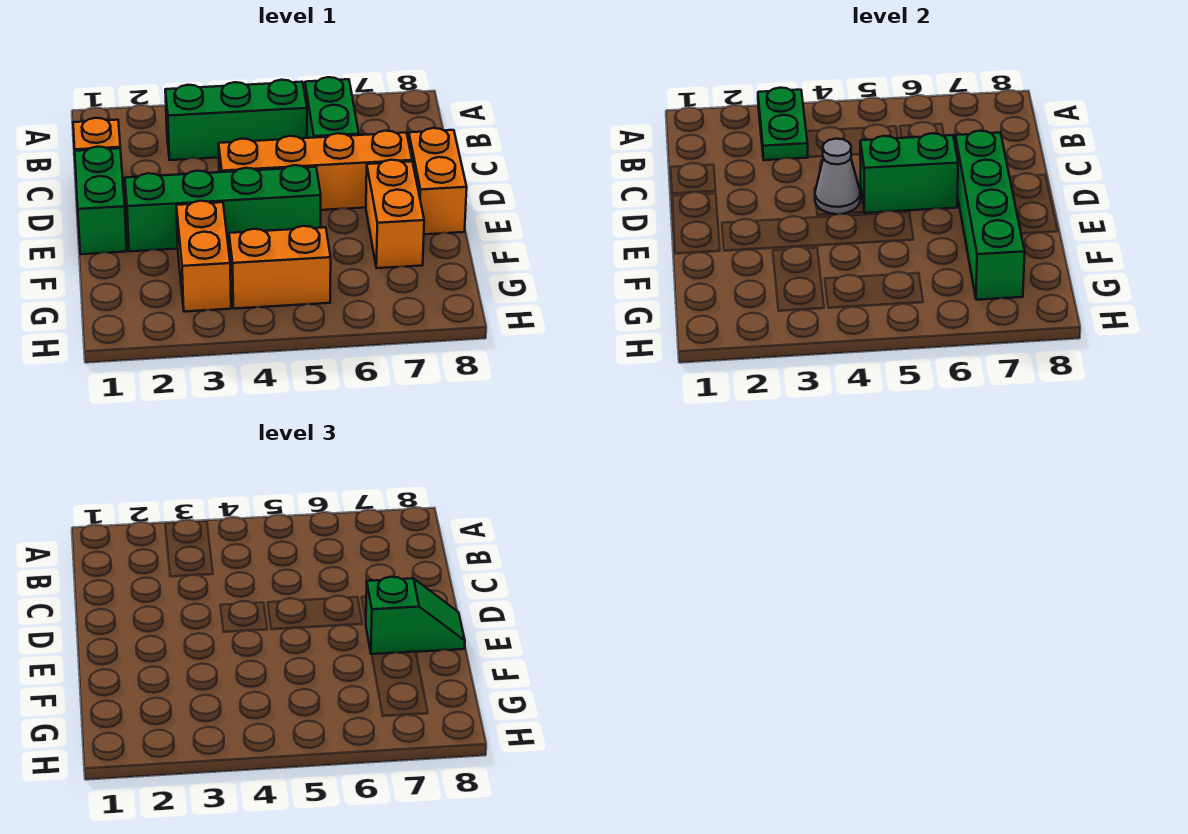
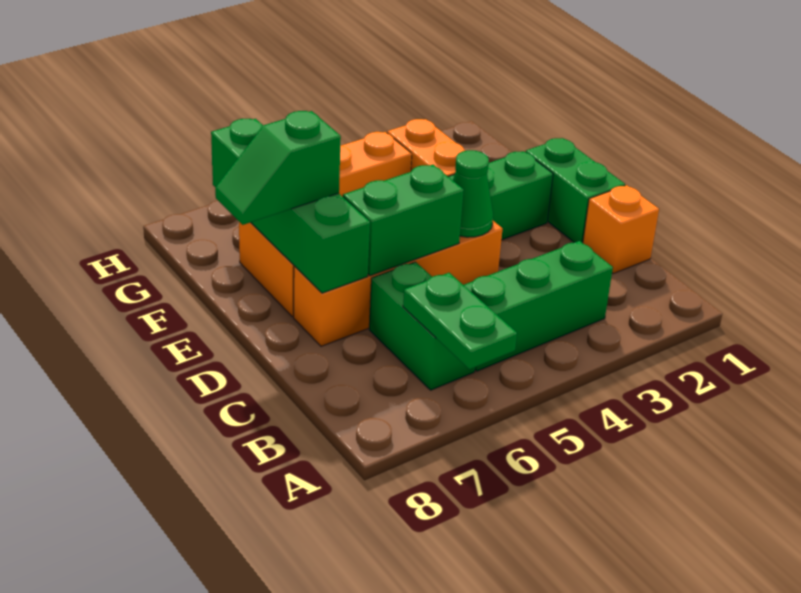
green plate A3:B3 level 2 -> green plate A6:B6 level 2
grey cone D4 level 2 -> green cone D4 level 2
orange brick D8:E8 level 1 -> none

